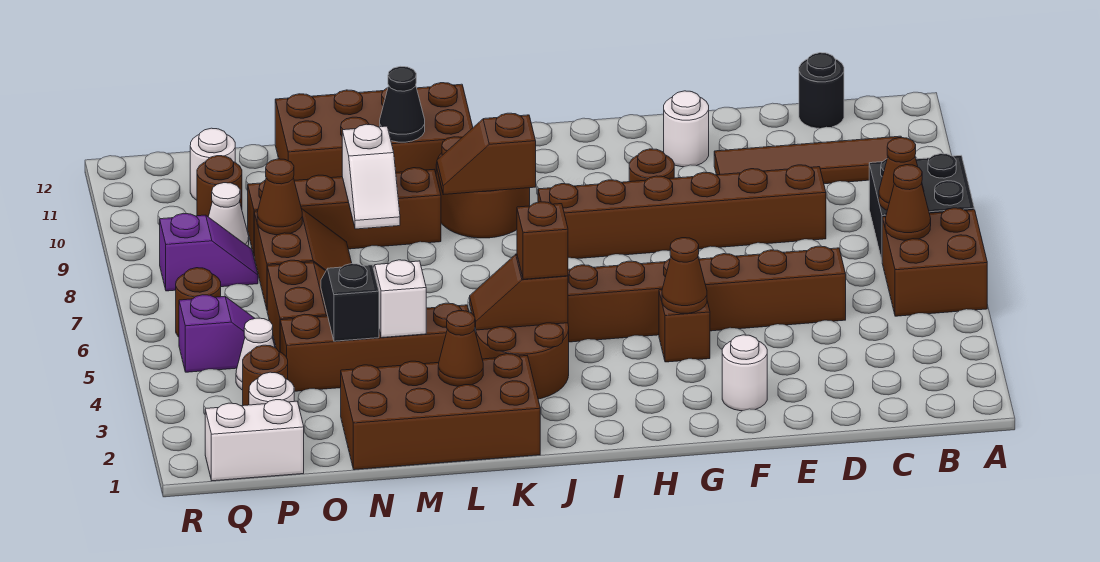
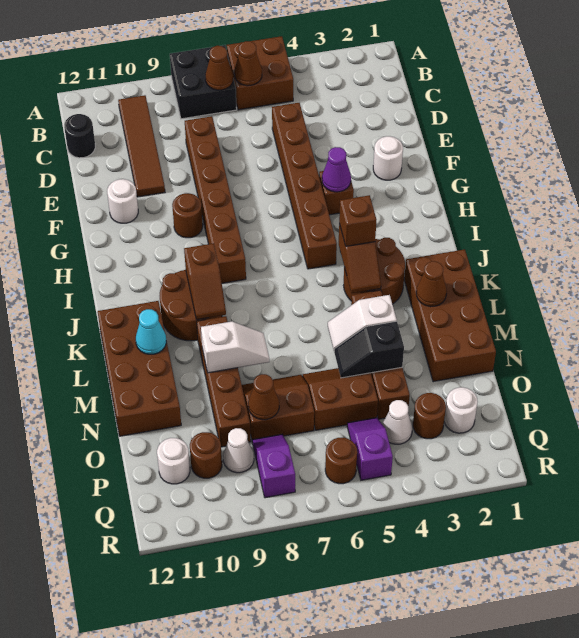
brown cone G4 level 2 -> purple cone G4 level 2
black cone L11 level 2 -> cyan cone L11 level 2
white brick P1:Q1 level 1 -> none

